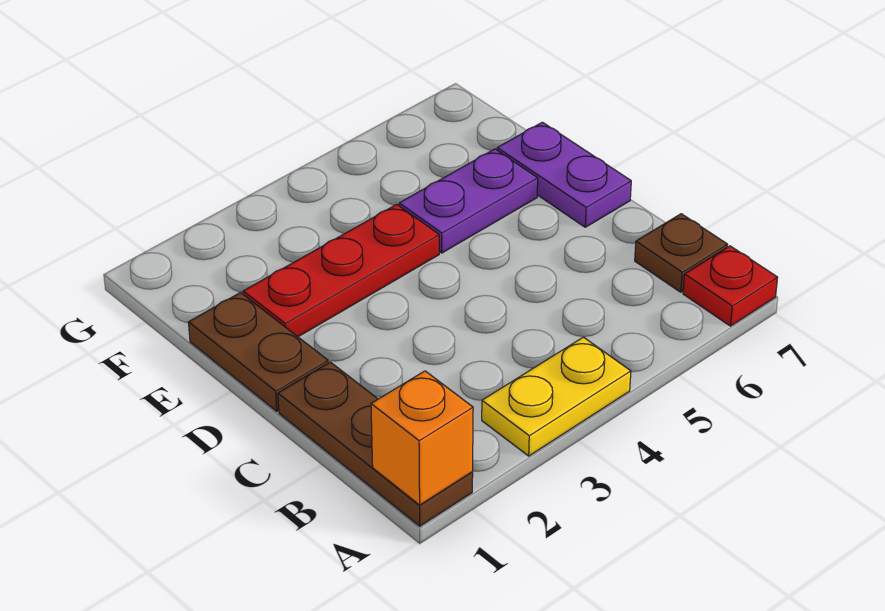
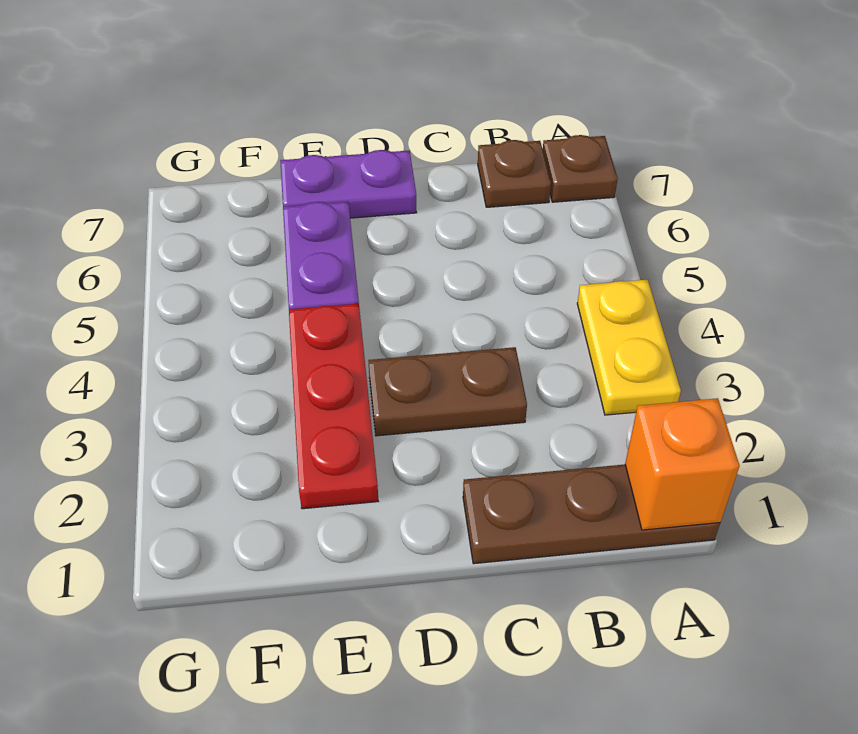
red plate A7 level 1 -> brown plate A7 level 1
brown plate D1:E1 level 1 -> brown plate C3:D3 level 1

